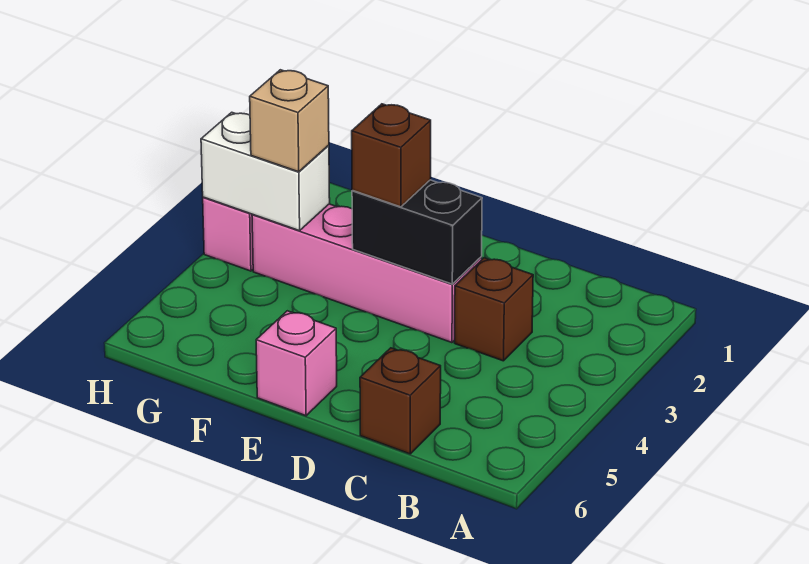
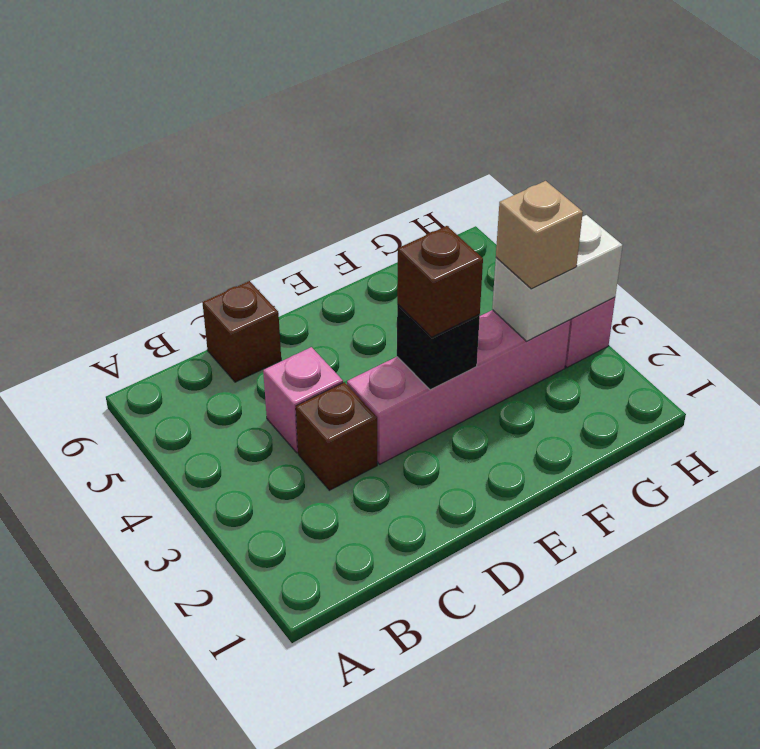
black brick D3:E3 level 2 -> black brick E3 level 2
pink brick E6 level 1 -> pink brick C4 level 1

